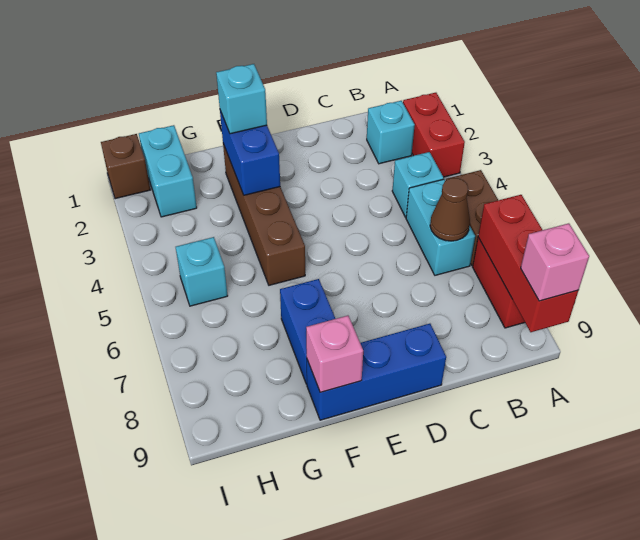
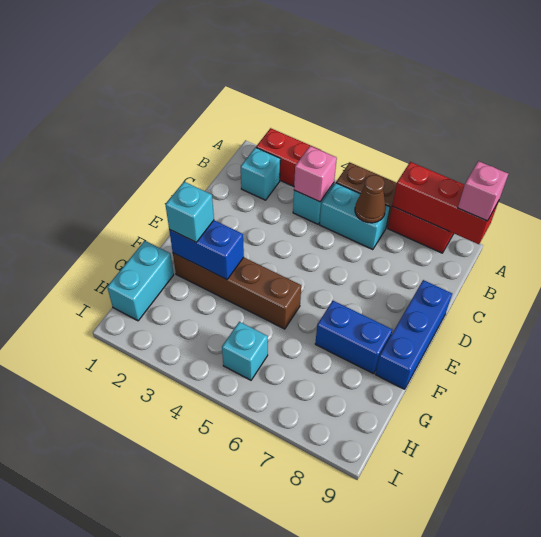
pink brick F9 level 2 -> pink brick B4 level 2
cyan brick H1:H2 level 1 -> cyan brick G1:H1 level 1
brown brick I1 level 1 -> none

